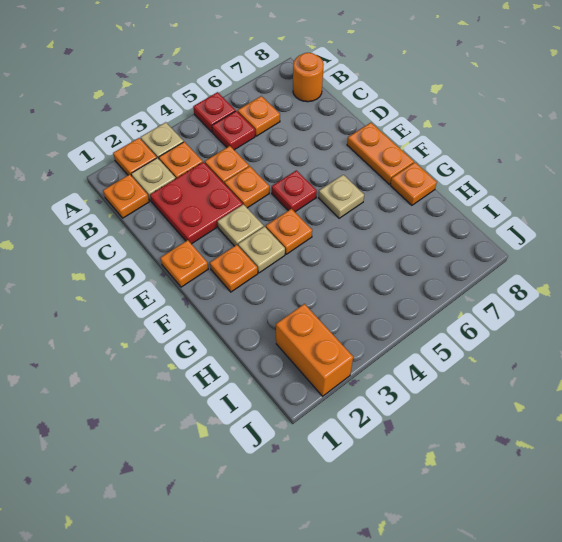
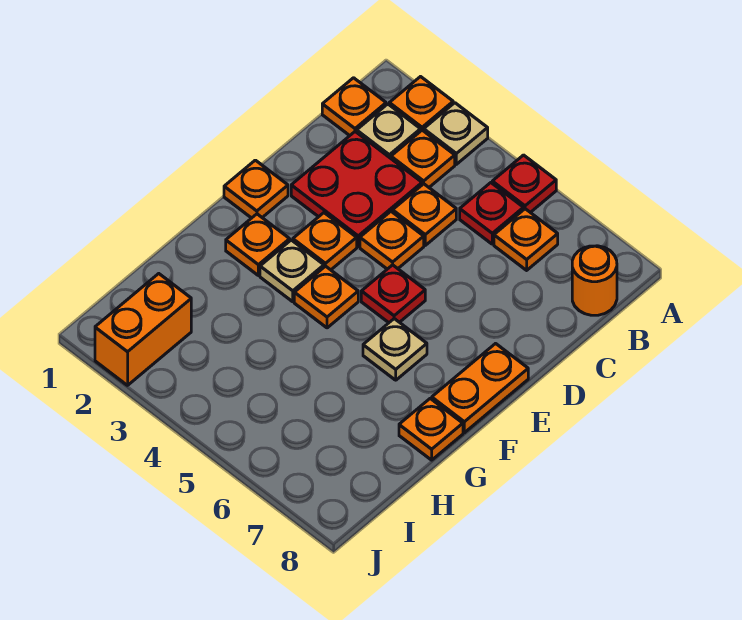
tan plate E3 level 1 -> orange plate E3 level 1

